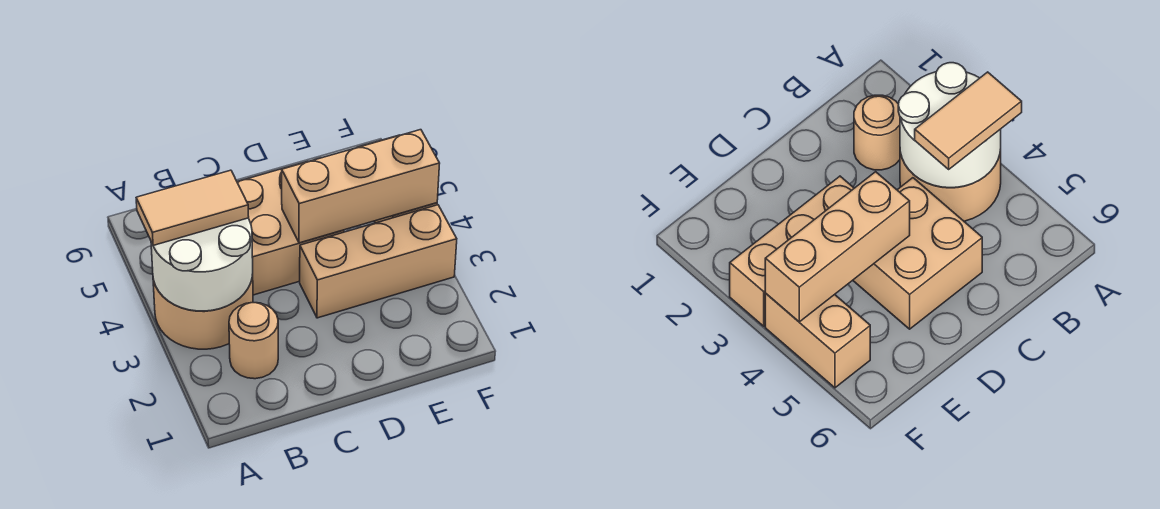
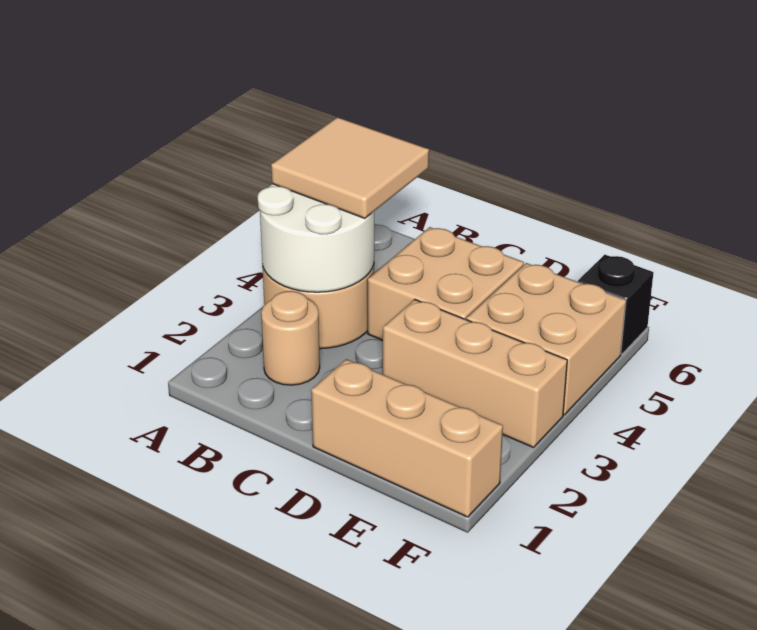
tan tile A4:B4 level 3 -> tan tile A4:B5 level 3
tan brick D4:F4 level 2 -> tan brick D1:F1 level 1
tan brick F4:F5 level 1 -> tan brick E4:F5 level 1
none -> black brick F6 level 1

